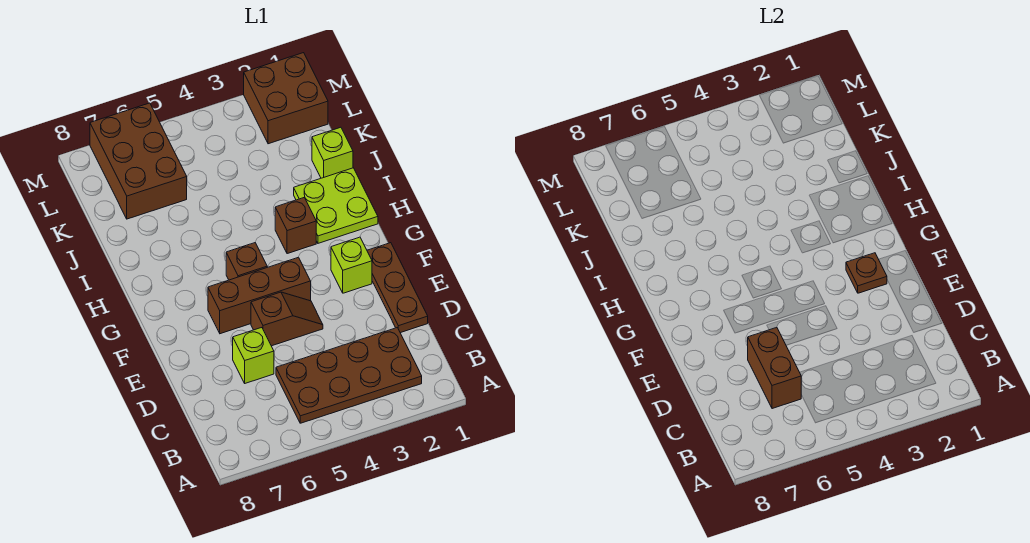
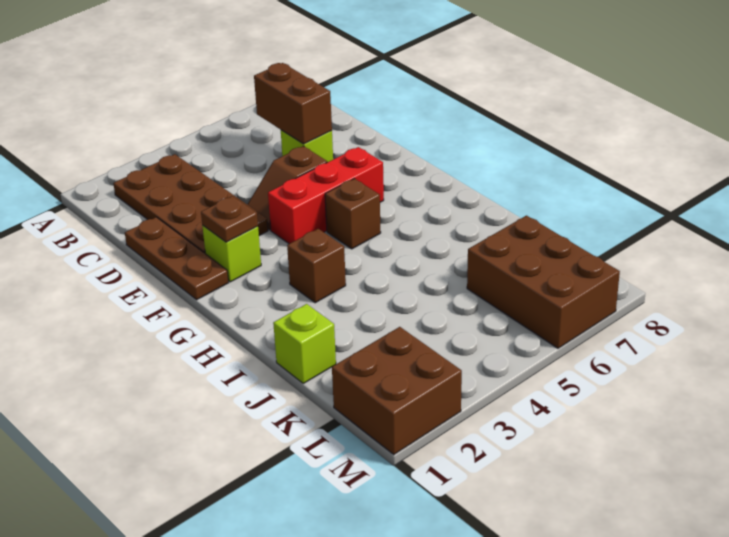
brown plate B2:C5 level 1 -> brown plate B2:E3 level 1
brown brick F4:F6 level 1 -> red brick F4:F6 level 1
lime plate H1:I2 level 1 -> none

